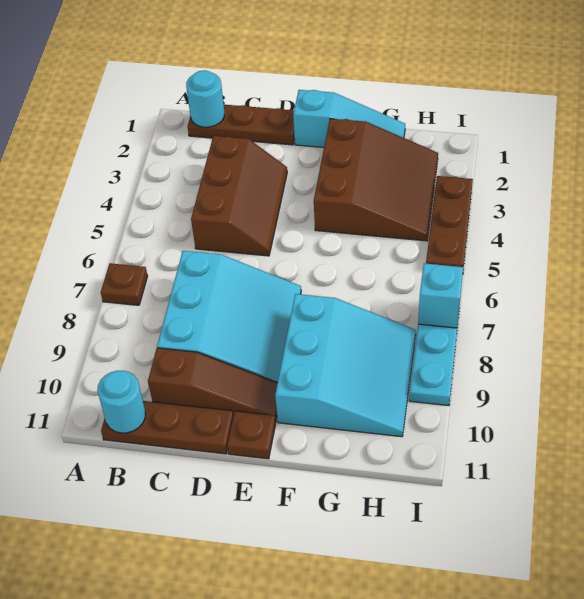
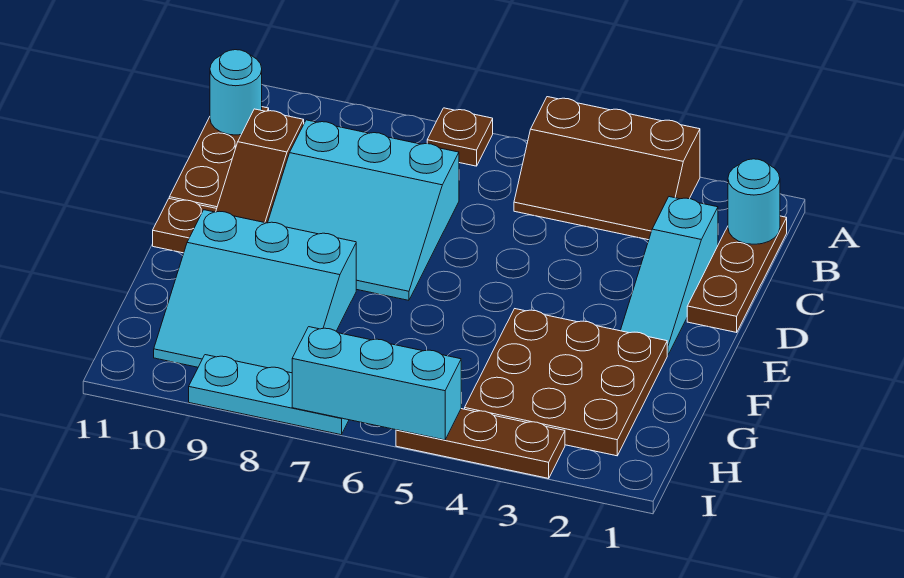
brown slope C3:D5 level 1 top C -> brown slope A3:B5 level 1 top A
cyan slope E1:G1 level 1 top E -> cyan slope C2:E2 level 1 top C
brown slope F2:H4 level 1 top F -> brown plate F2:H4 level 1
cyan brick I7 level 2 -> cyan brick I5:I7 level 2

